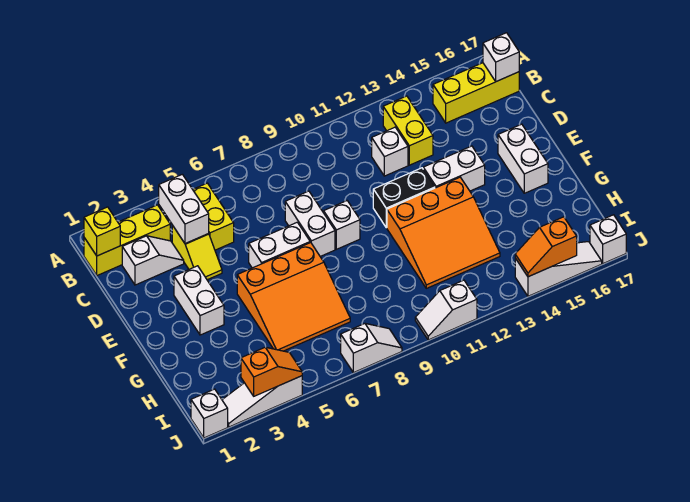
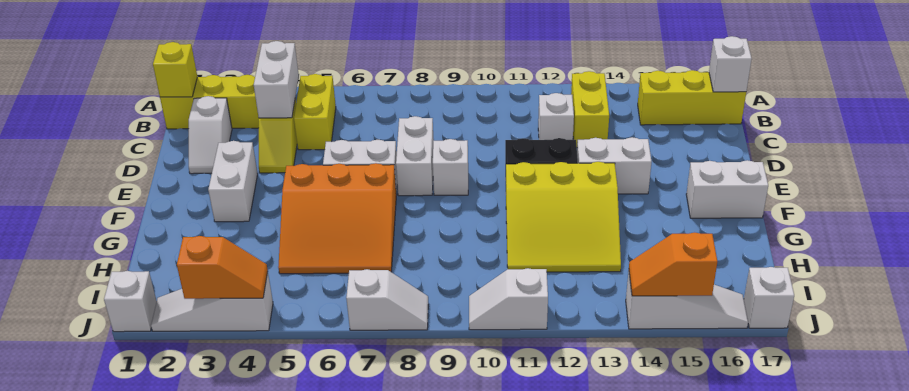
white slope C2:C3 level 1 top 2 -> white slope C2:D2 level 1 top C
white brick E16:F16 level 1 -> white brick F16:F17 level 1
orange slope F11:H13 level 1 top F -> yellow slope F11:H13 level 1 top F

